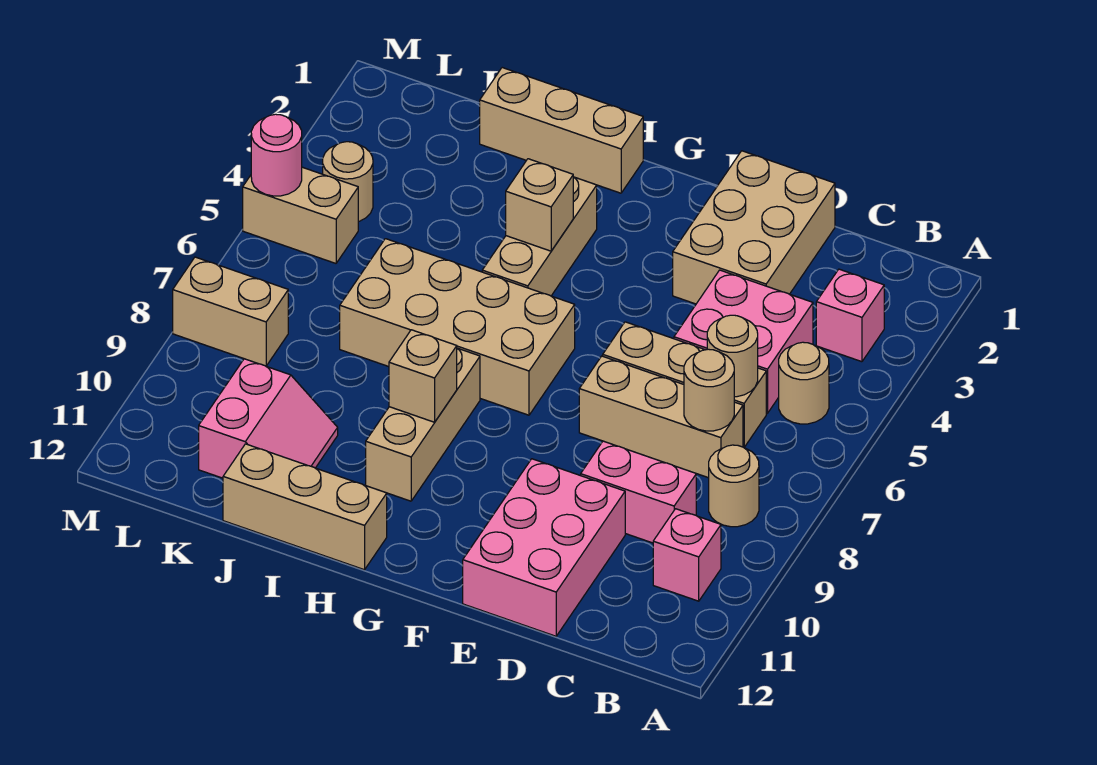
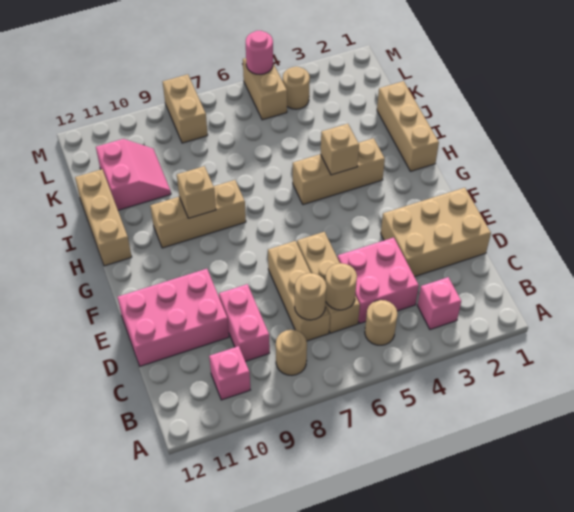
tan brick G6:J7 level 1 -> none
pink slope J10:K11 level 1 top K -> pink slope J10:K11 level 1 top 11

